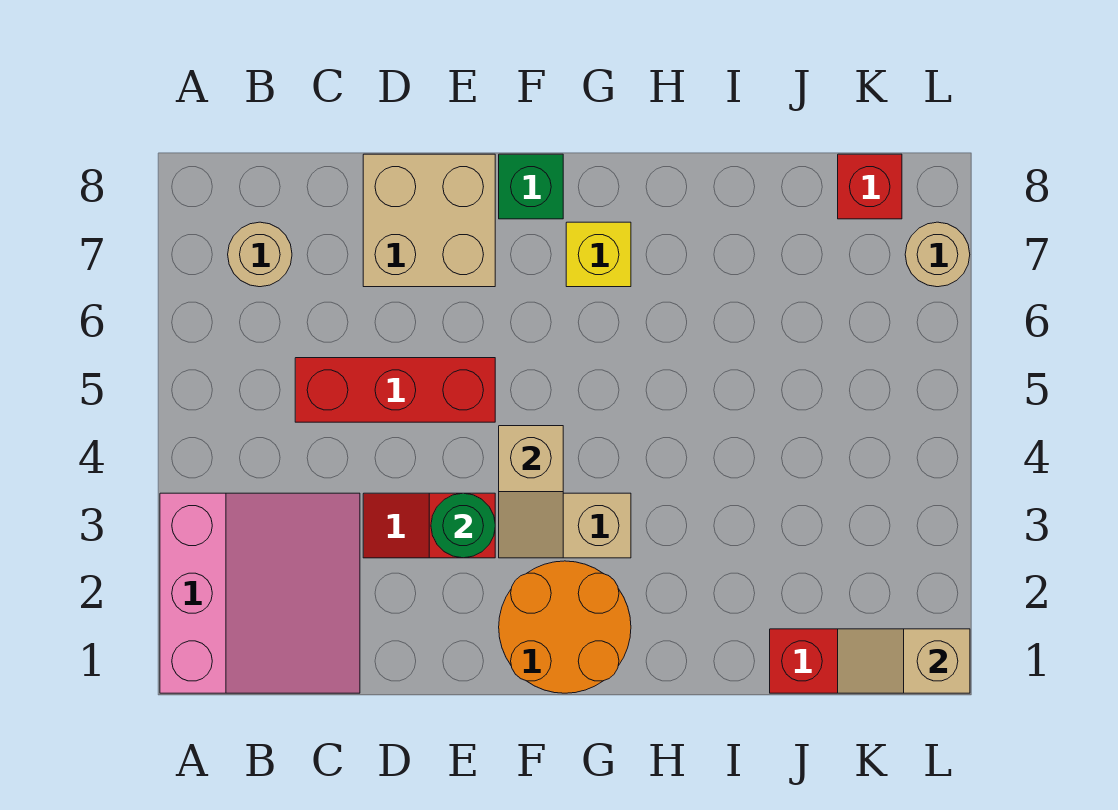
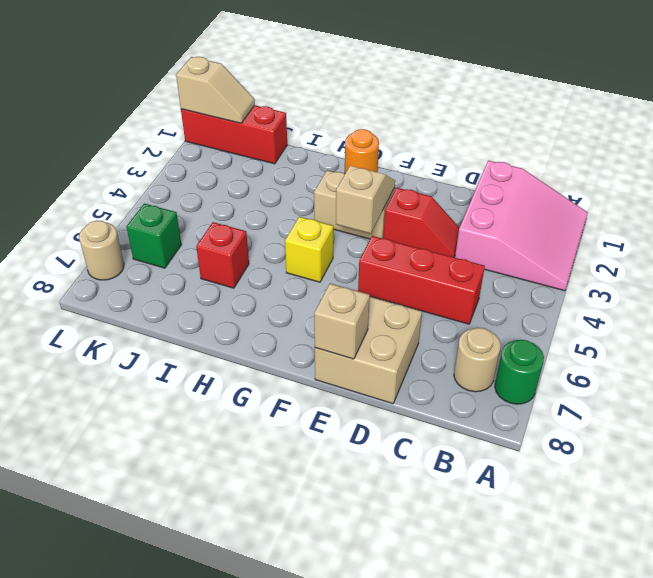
pink slope A1:C3 level 1 top A -> pink slope A1:C3 level 1 top C
green round brick E3 level 2 -> green round brick A7 level 1
none -> tan brick E8 level 2
orange round brick F1:G2 level 1 -> orange round brick G1 level 1
green brick F8 level 1 -> green brick K6 level 1
yellow brick G7 level 1 -> yellow brick G5 level 1
red brick K8 level 1 -> red brick I6 level 1

